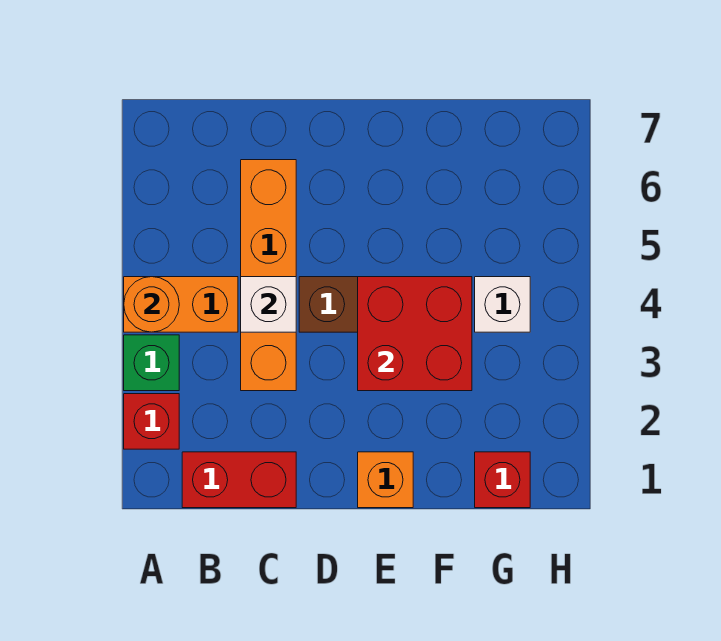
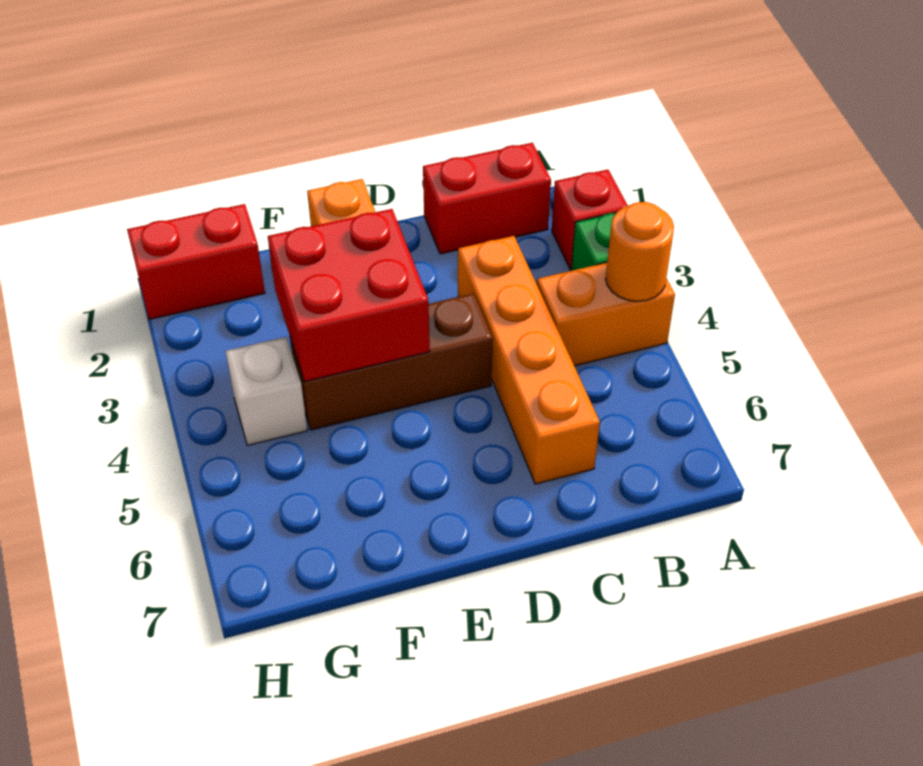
white brick C4 level 2 -> none
red brick G1 level 1 -> red brick G1:H1 level 1

